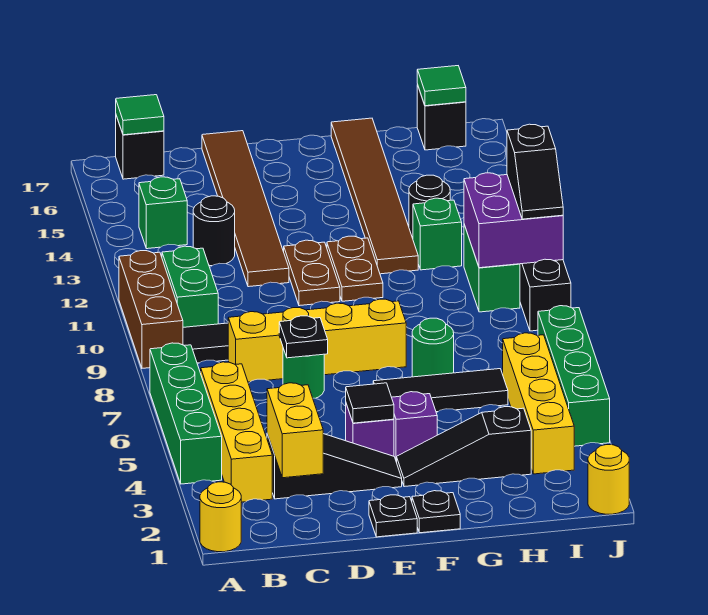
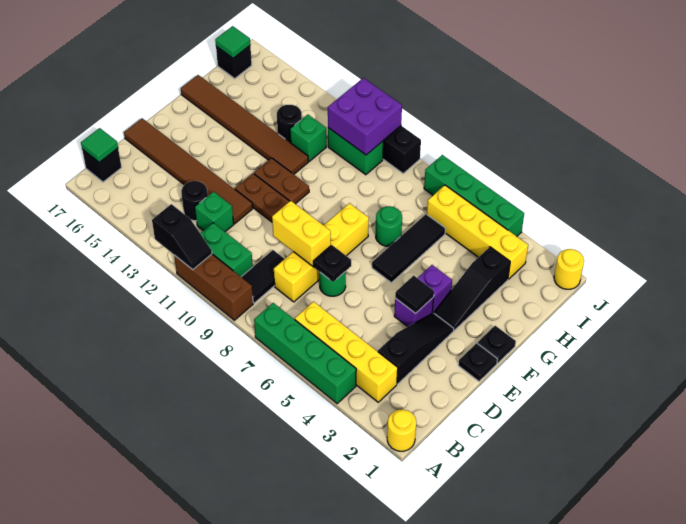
green brick B14 level 1 -> green brick C12 level 1
yellow brick C2:C3 level 2 -> yellow brick D8:D9 level 2
black slope J10:J11 level 3 top 11 -> black slope A11:A12 level 2 top 12

